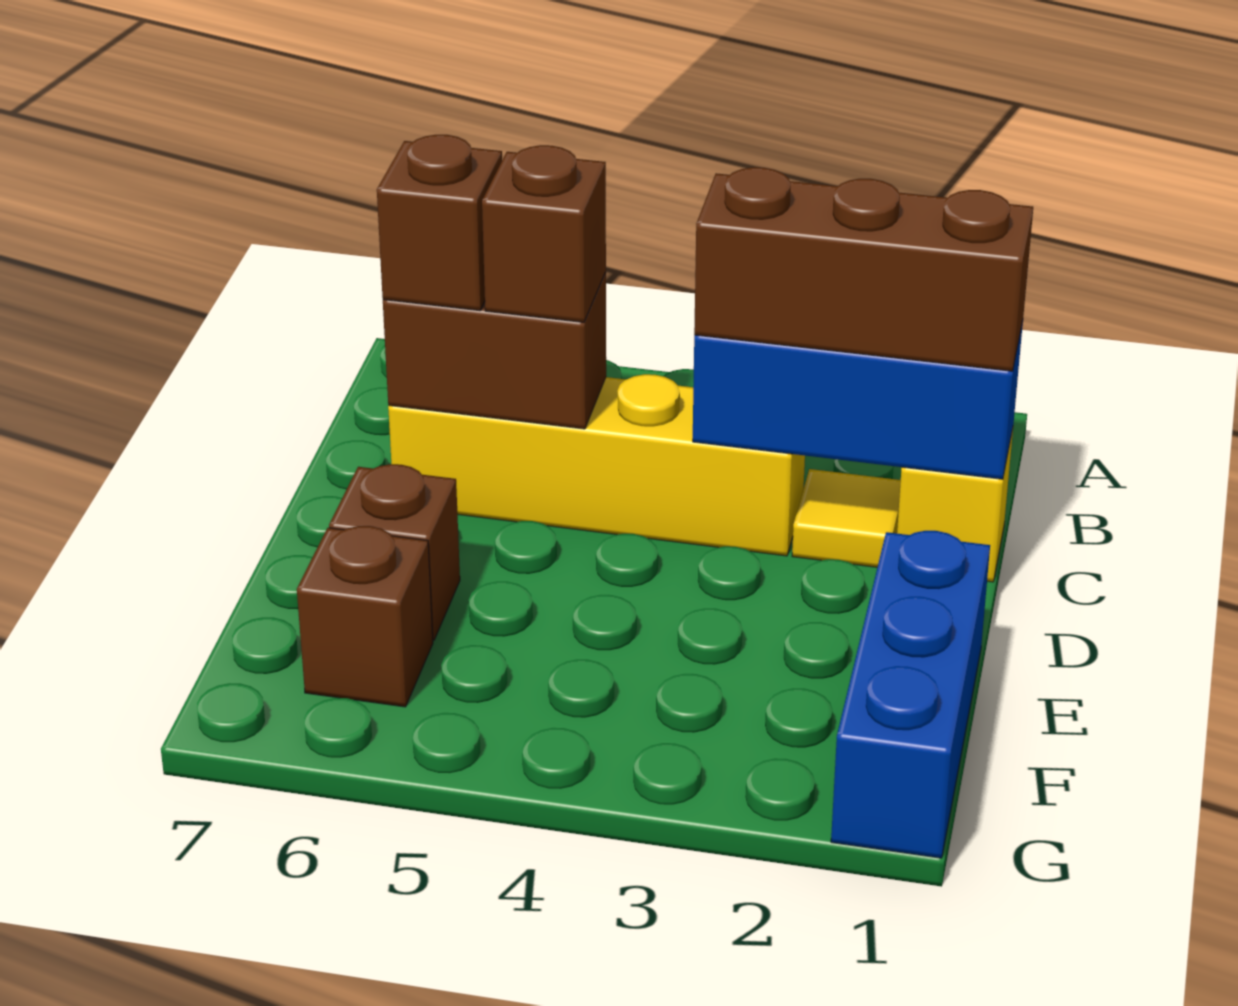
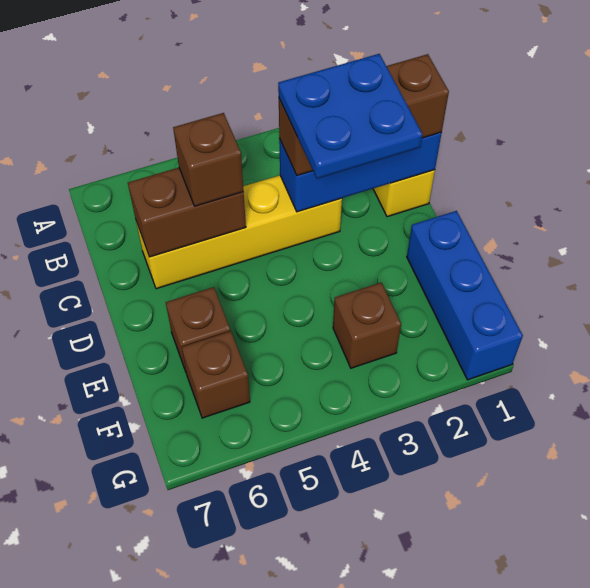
yellow tile C2 level 1 -> none
none -> blue plate C2:D3 level 4
brown brick C6 level 3 -> brown brick F3 level 1

